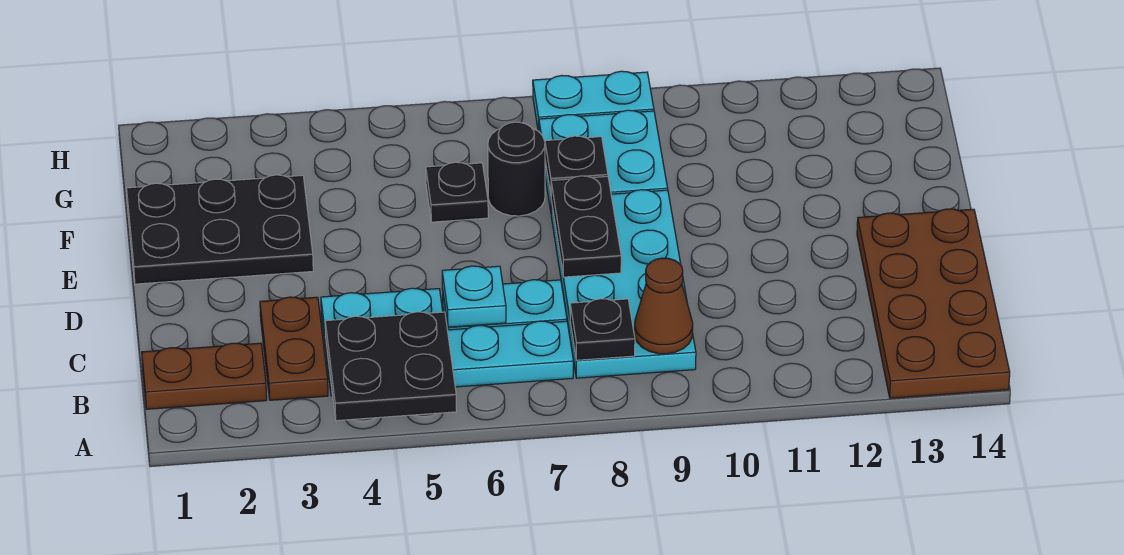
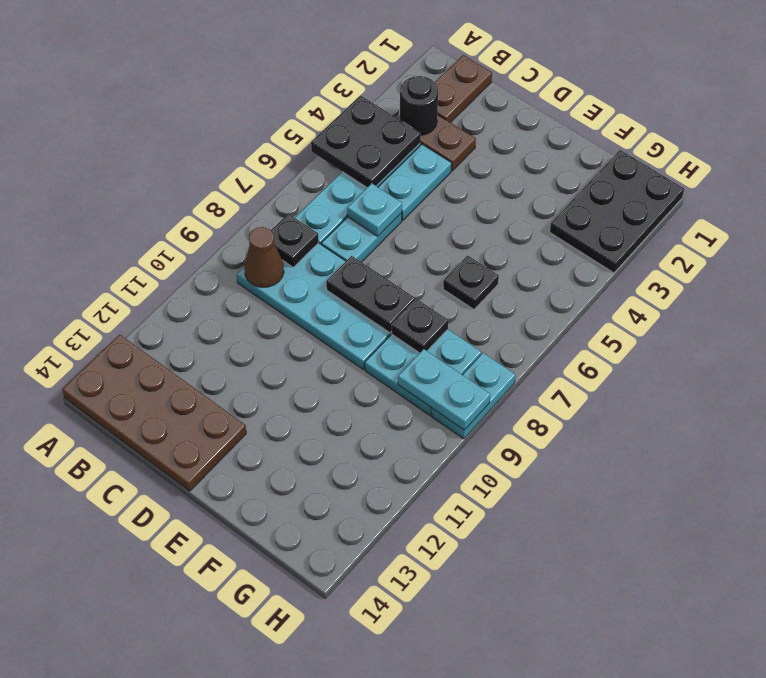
black plate E1:F3 level 1 -> black plate G1:H3 level 1
black round brick F7 level 1 -> black round brick B3 level 2
none -> cyan plate G9:H9 level 2

